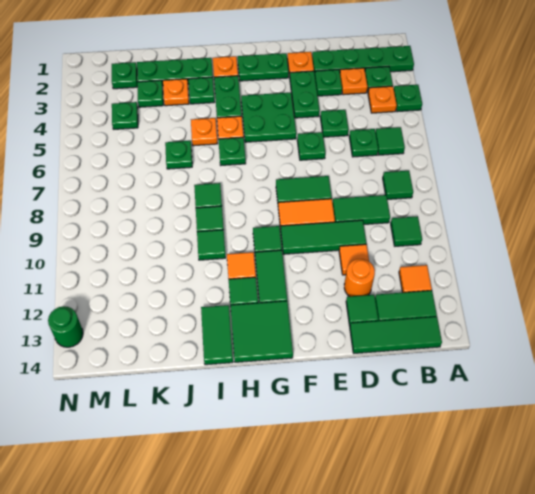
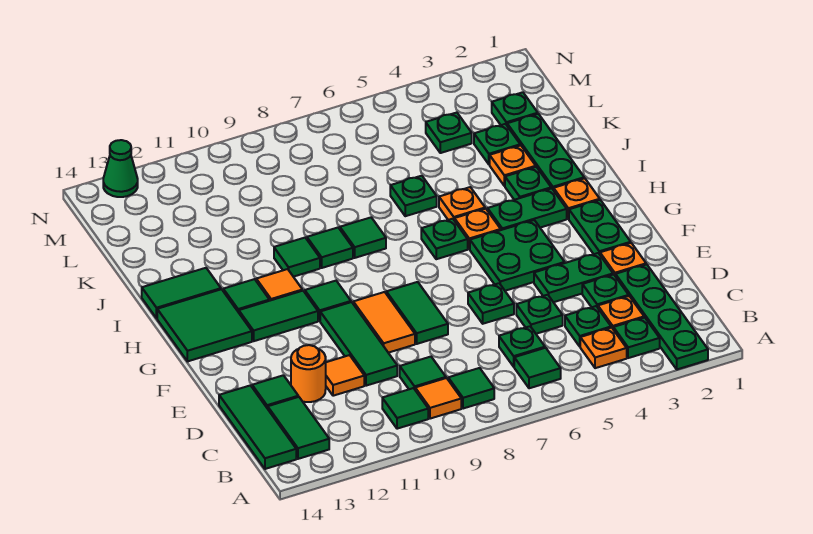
green plate A4 level 1 -> green plate C4 level 1
orange tile B12 level 1 -> orange tile B9 level 1
green tile C9:D9 level 1 -> green tile C9 level 1
green round brick N13 level 1 -> green cone N13 level 1

